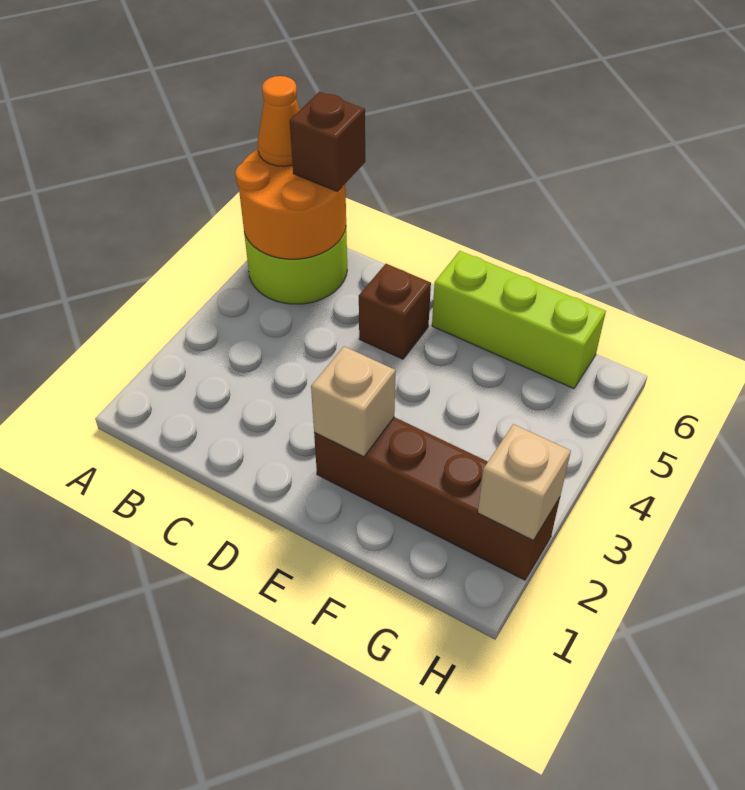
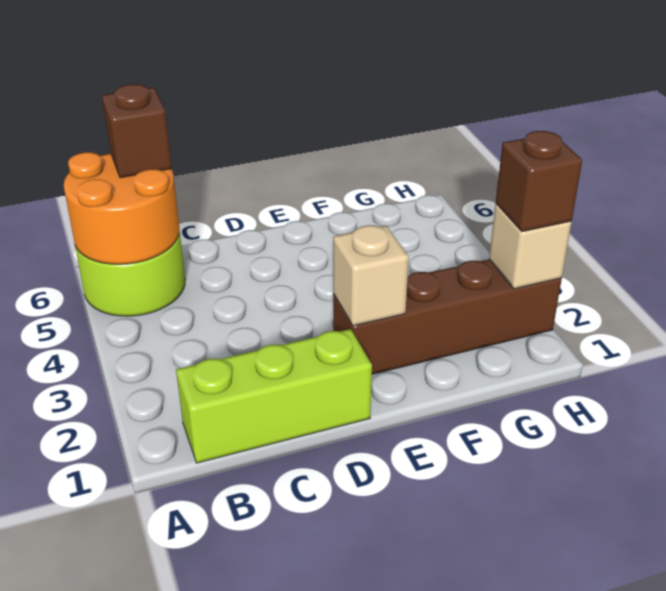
orange cone A6 level 3 -> none
brown brick D5 level 1 -> brown brick H2 level 3
lime brick E6:G6 level 1 -> lime brick B1:D1 level 1

